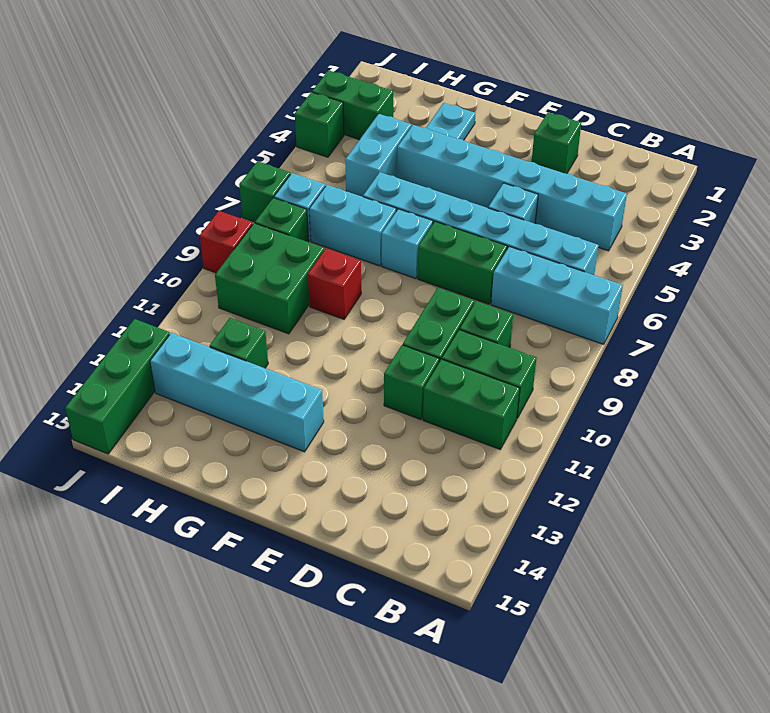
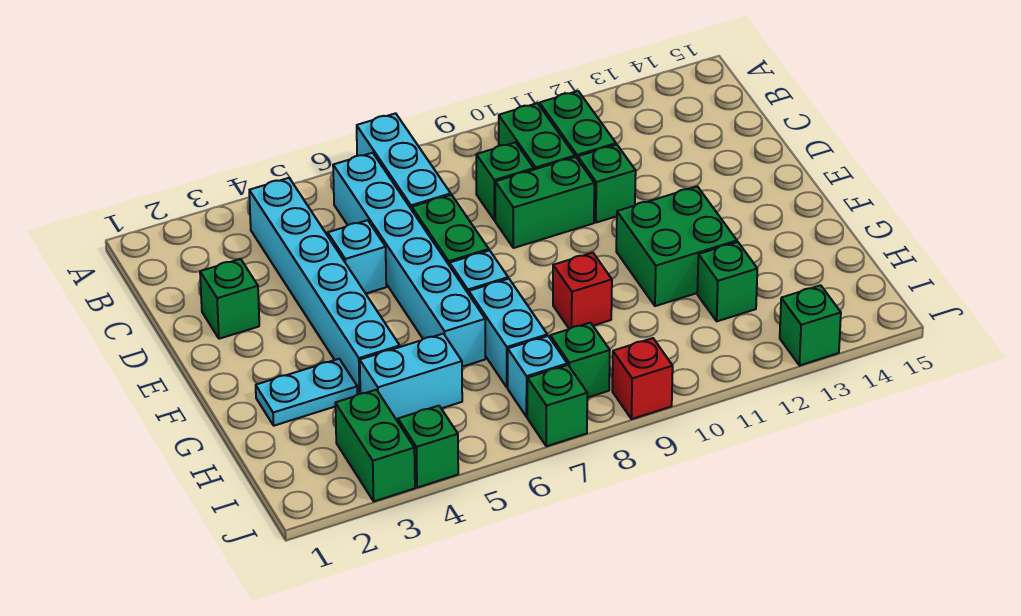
cyan brick F13:I13 level 1 -> none
green brick H9:I10 level 1 -> green brick F11:G12 level 1
green brick J13:J15 level 1 -> green brick J13 level 1

